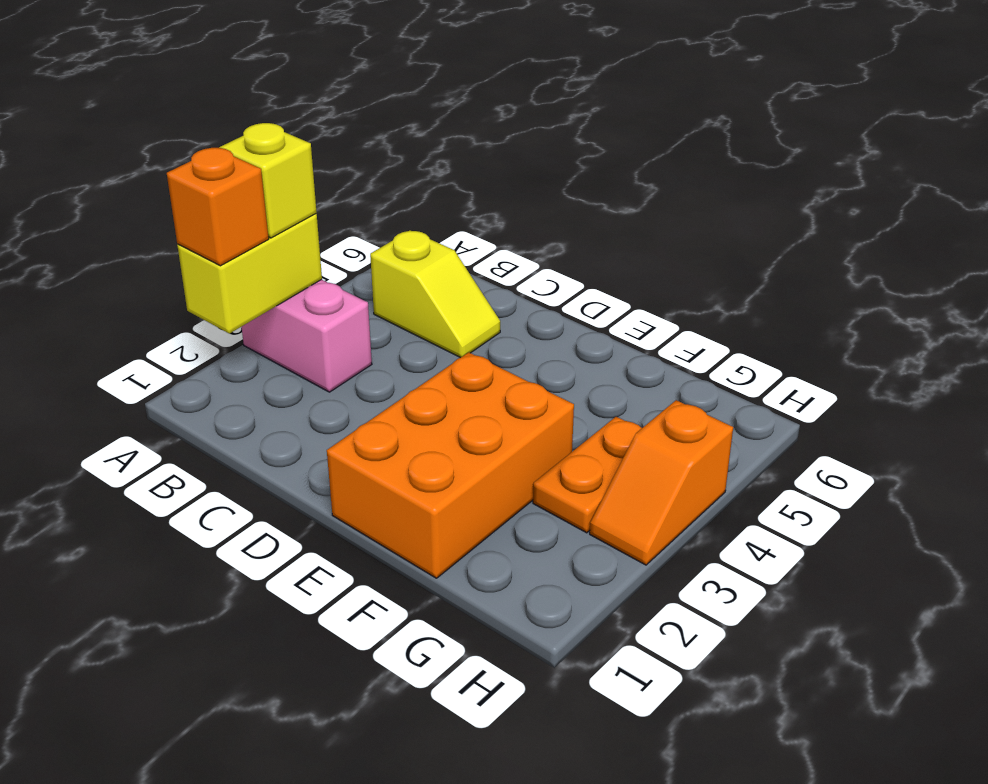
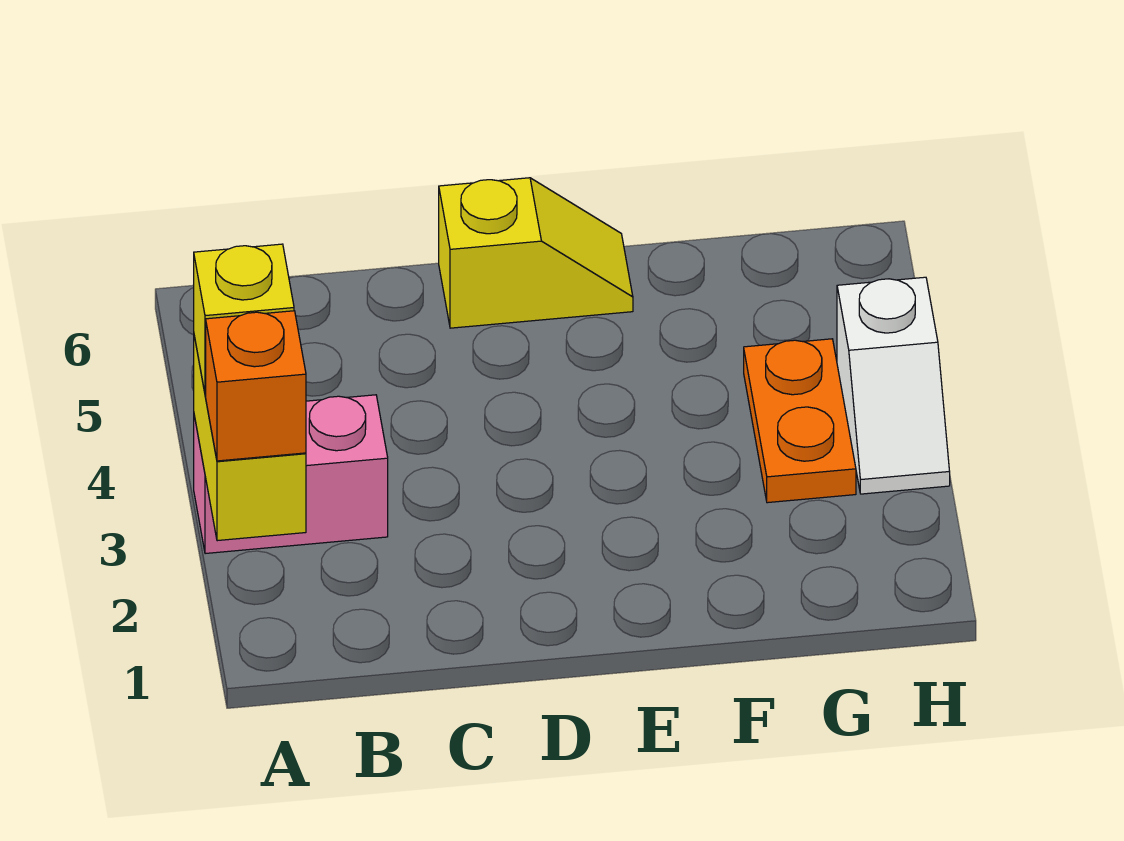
yellow slope B5:C5 level 1 top B -> yellow slope D6:E6 level 1 top D
orange brick E1:F3 level 1 -> none
orange slope H3:H4 level 1 top 4 -> white slope H3:H4 level 1 top 4

